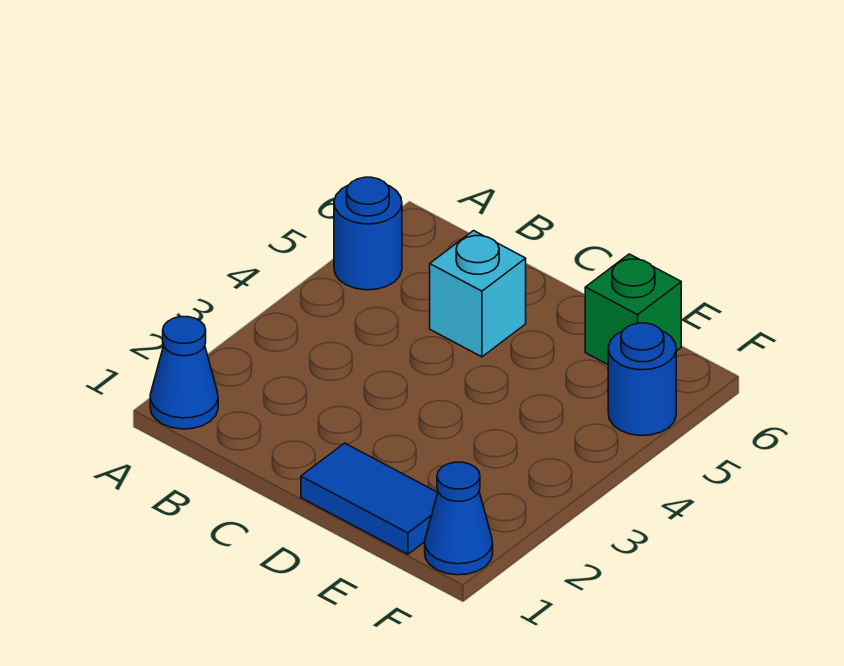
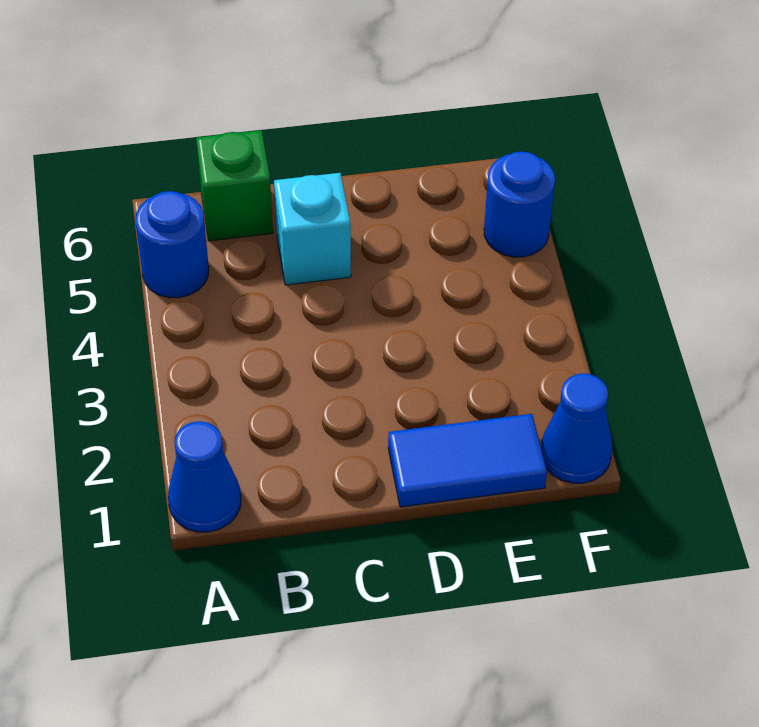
green brick E6 level 1 -> green brick B6 level 1

